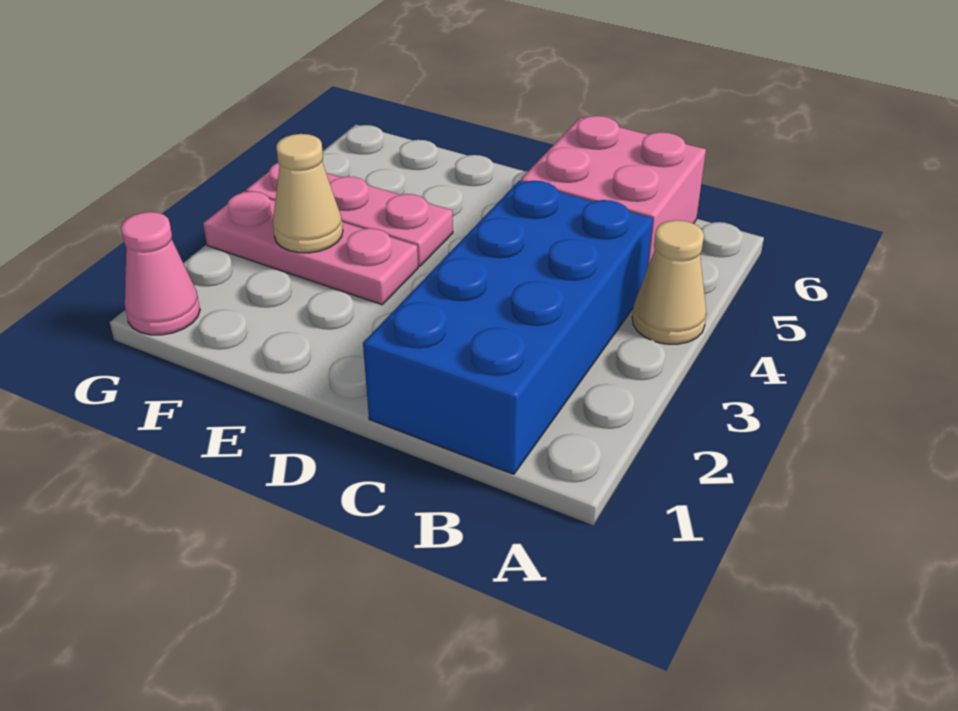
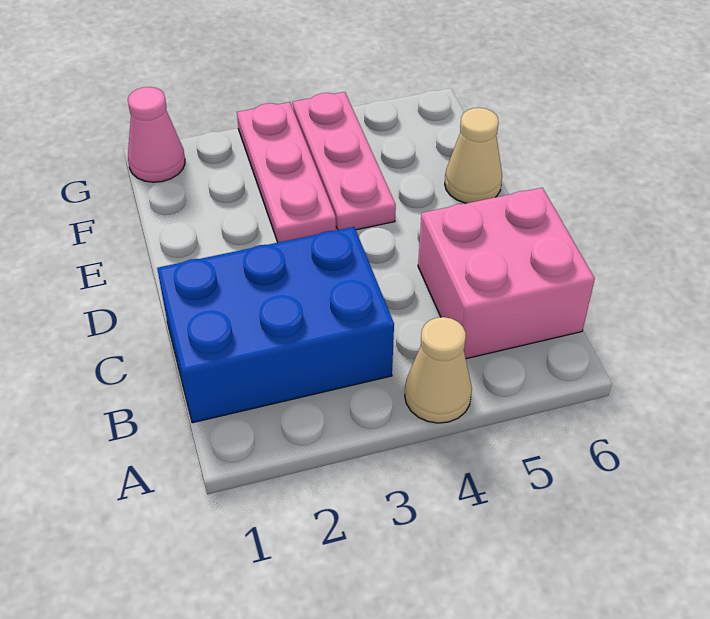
blue brick B1:C4 level 1 -> blue brick B1:C3 level 1
tan cone F3 level 2 -> tan cone E6 level 1

